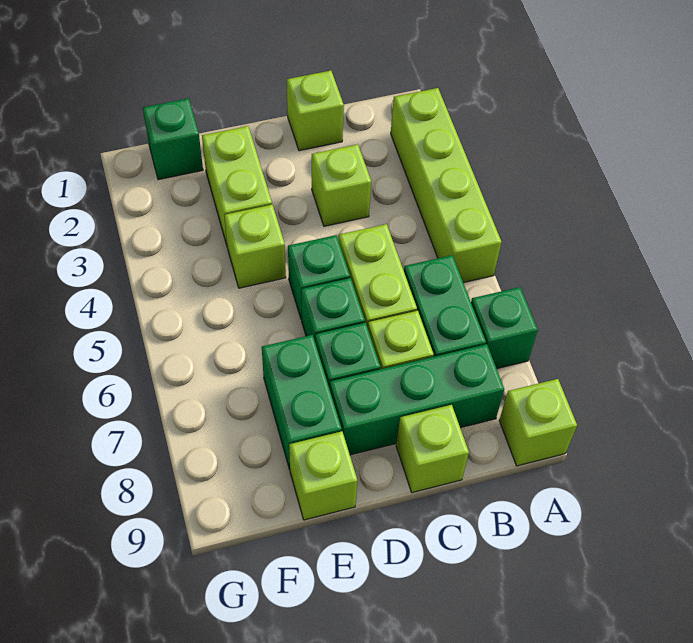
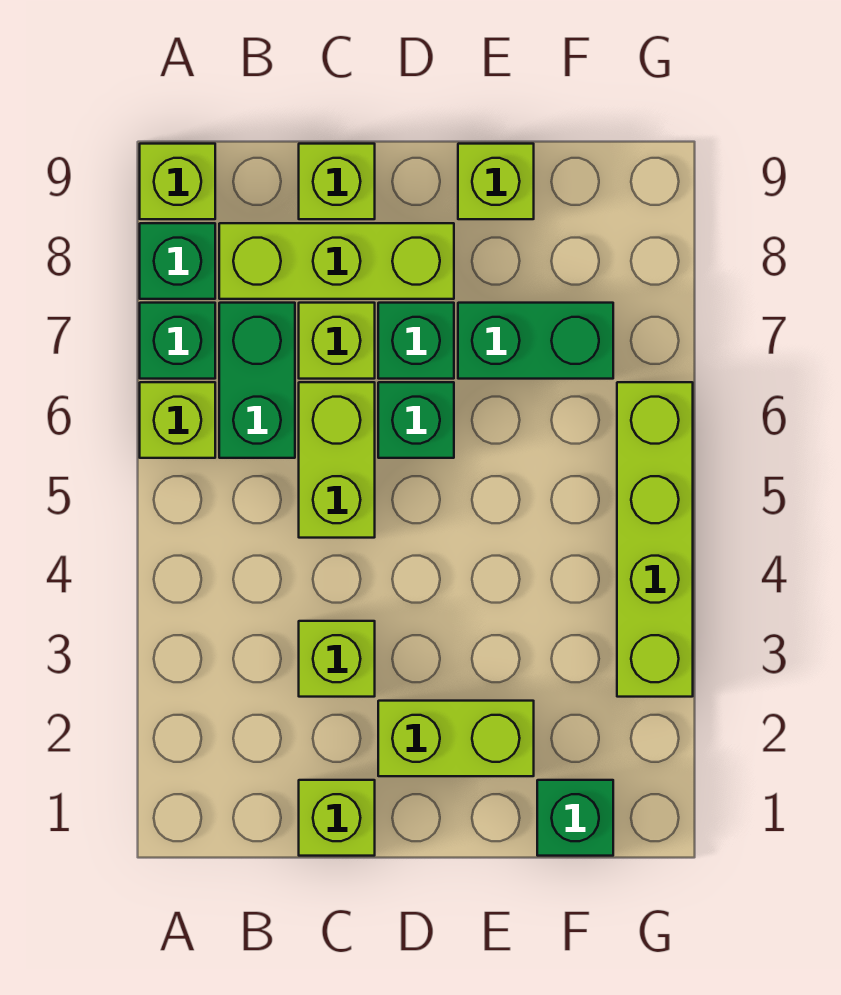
lime brick A2:A5 level 1 -> lime brick G3:G6 level 1
green brick B8:D8 level 1 -> lime brick B8:D8 level 1
green brick D5 level 1 -> green brick A8 level 1
lime brick E2:E3 level 1 -> lime brick D2:E2 level 1
lime brick E4 level 1 -> lime brick A6 level 1
green brick E7:E8 level 1 -> green brick E7:F7 level 1

